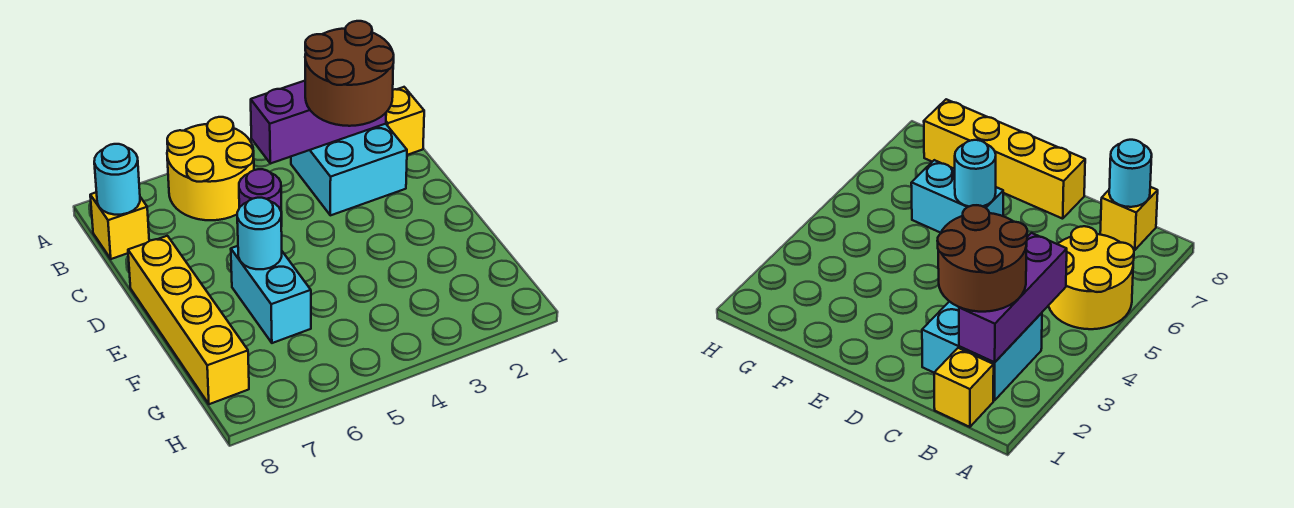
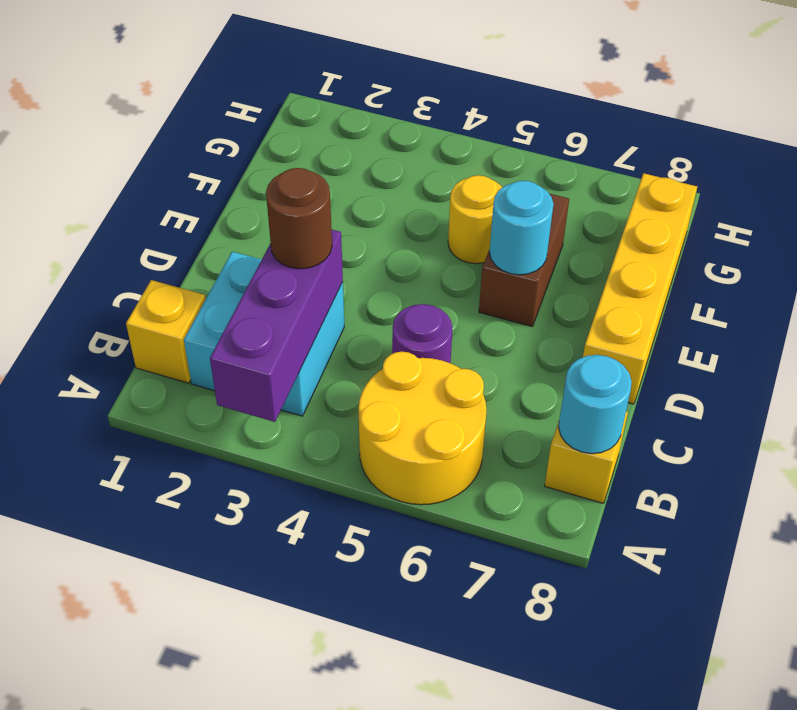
purple brick B2:B4 level 2 -> purple brick A3:C3 level 2
brown round brick B2:C3 level 3 -> brown round brick C3 level 3
cyan brick E6:F6 level 1 -> brown brick E6:F6 level 1
none -> yellow round brick F5 level 1

